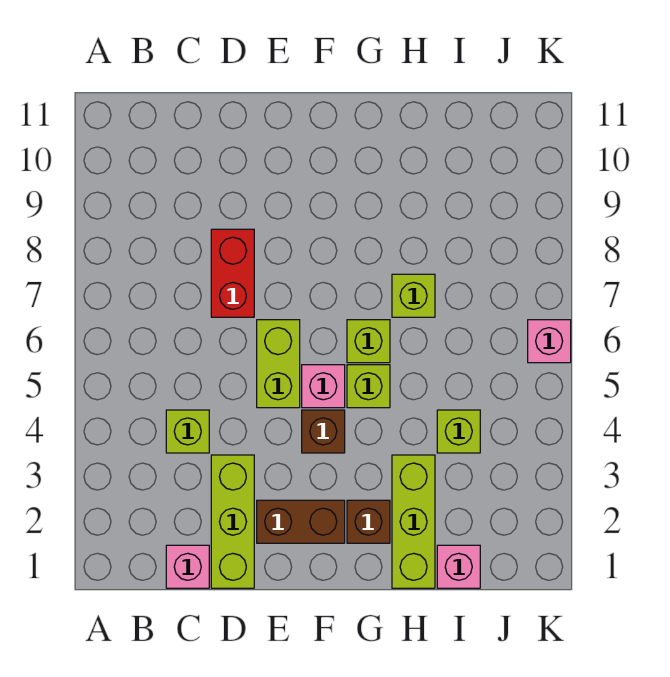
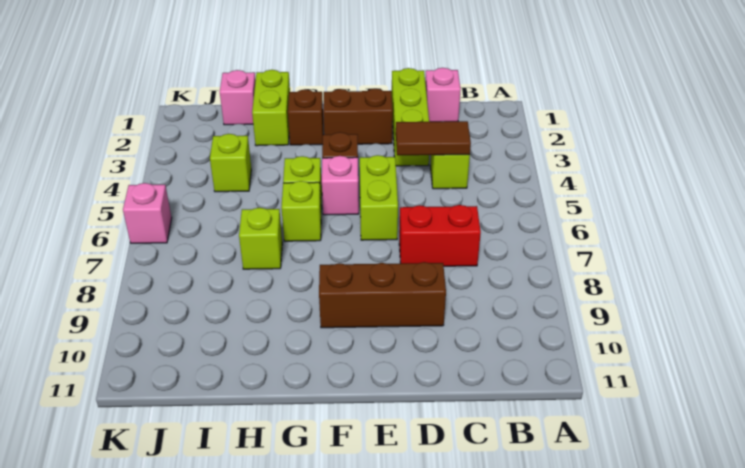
none -> brown tile C4:D4 level 2
red brick D7:D8 level 1 -> red brick C7:D7 level 1
none -> brown brick D9:F9 level 1
lime brick H1:H3 level 1 -> lime brick H1:H2 level 1

